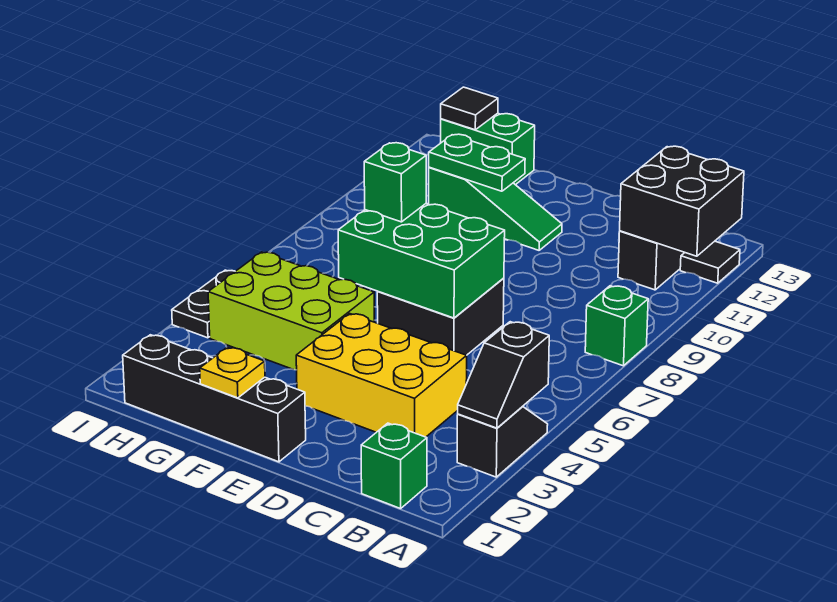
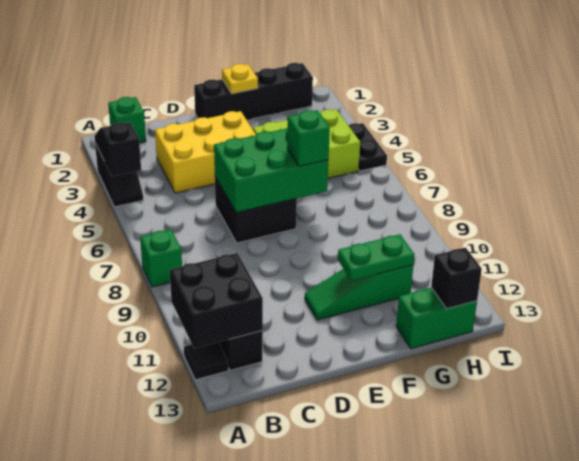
black tile H13 level 2 -> black brick H13 level 2

